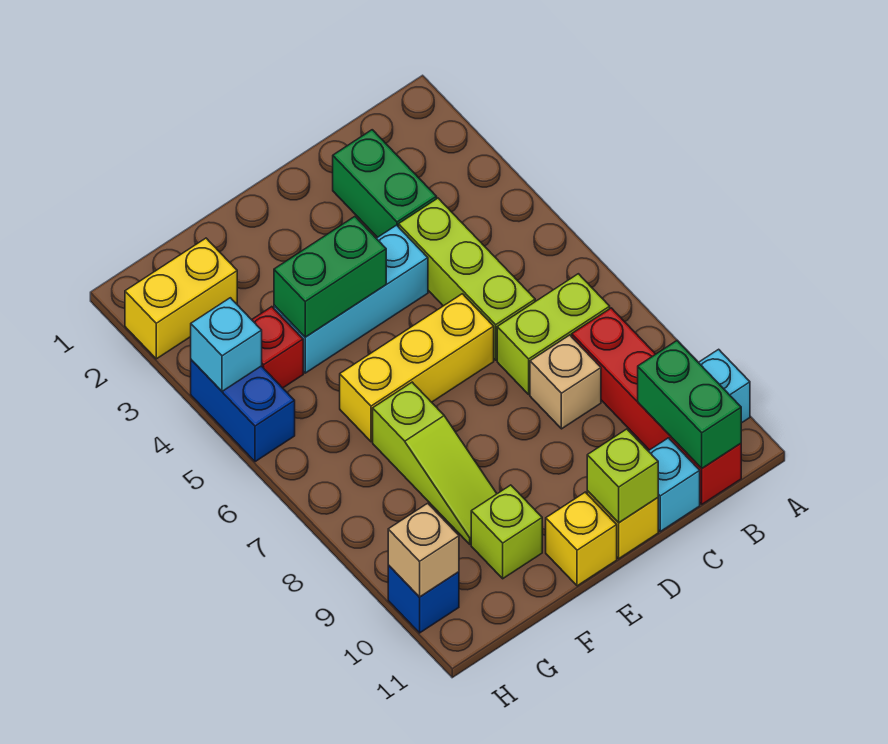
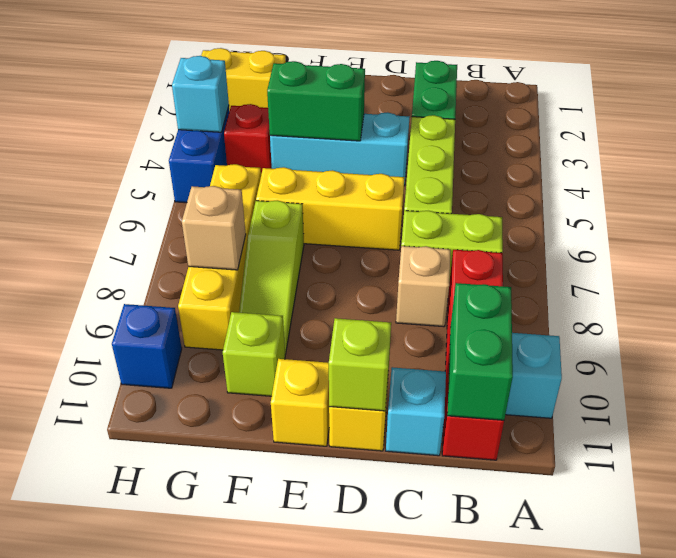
none -> yellow brick G6:G9 level 1
tan brick H10 level 2 -> tan brick G8 level 2

